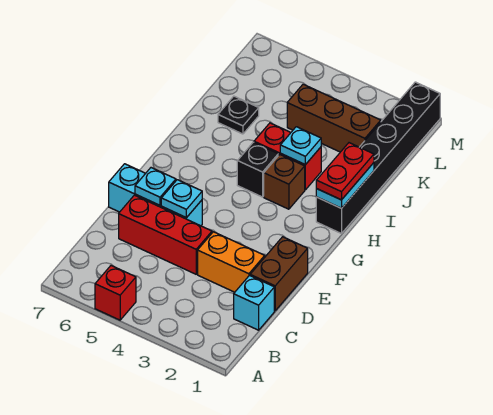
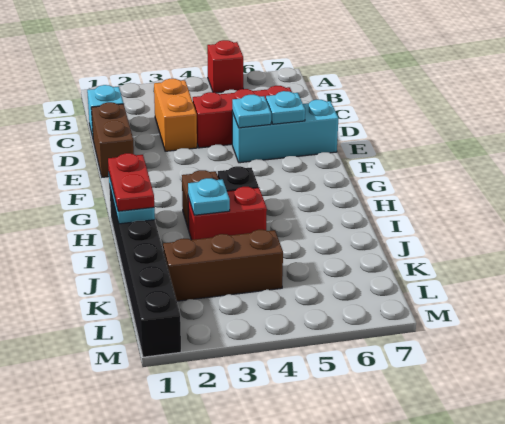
orange brick D2:D3 level 1 -> orange brick C3:D3 level 1
black plate J6 level 1 -> none

